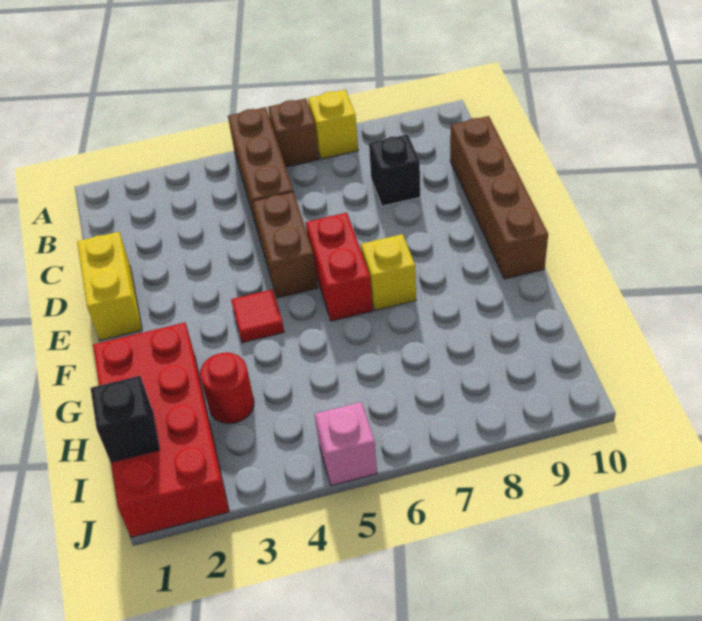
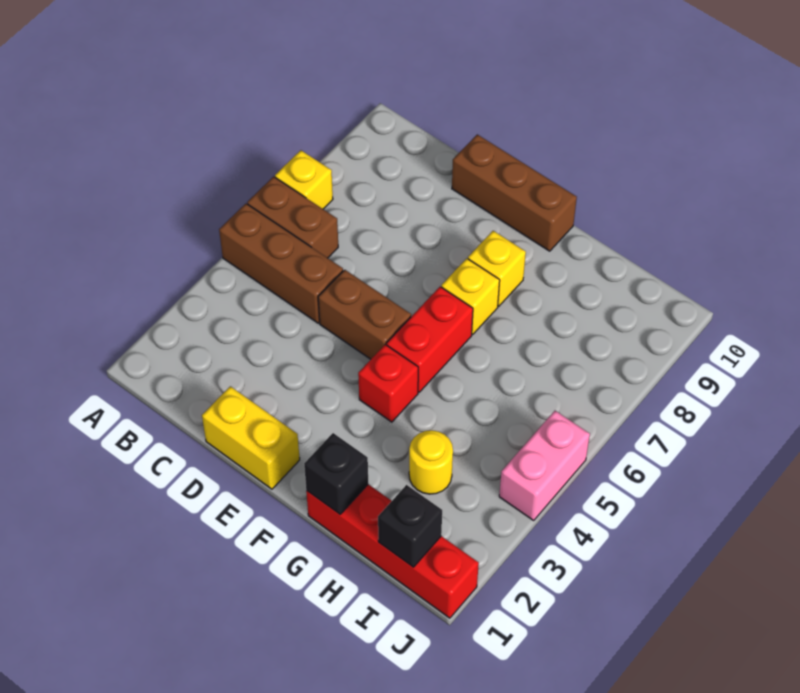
brown brick A6 level 1 -> brown brick A6:B6 level 1
black brick C8 level 1 -> black brick G1 level 2
brown brick C10:F10 level 1 -> brown brick D10:F10 level 1
red brick E6:F6 level 1 -> red brick F5:F6 level 1
red tile F4 level 1 -> red brick F4 level 1
none -> yellow brick F8 level 1
red brick G1:J2 level 1 -> red brick G1:J1 level 1
red round brick H3 level 1 -> yellow round brick H3 level 1
pink brick J5 level 1 -> pink brick J4:J5 level 1

